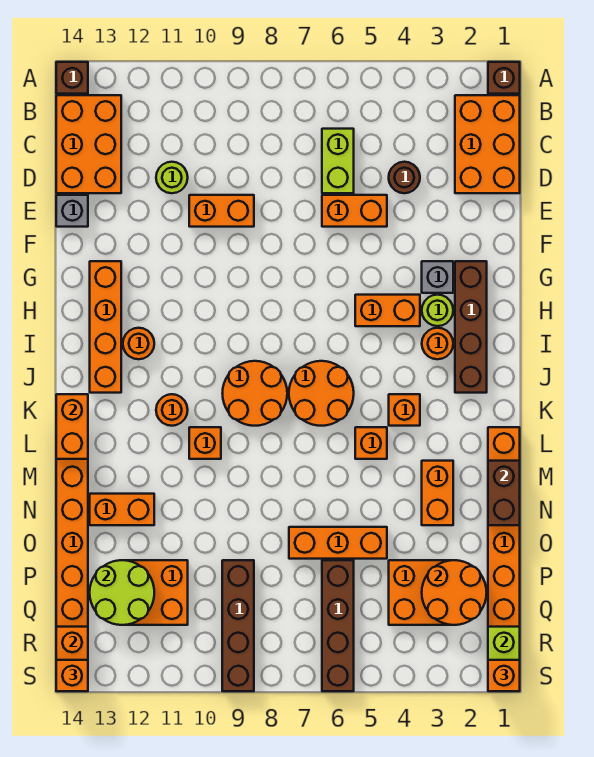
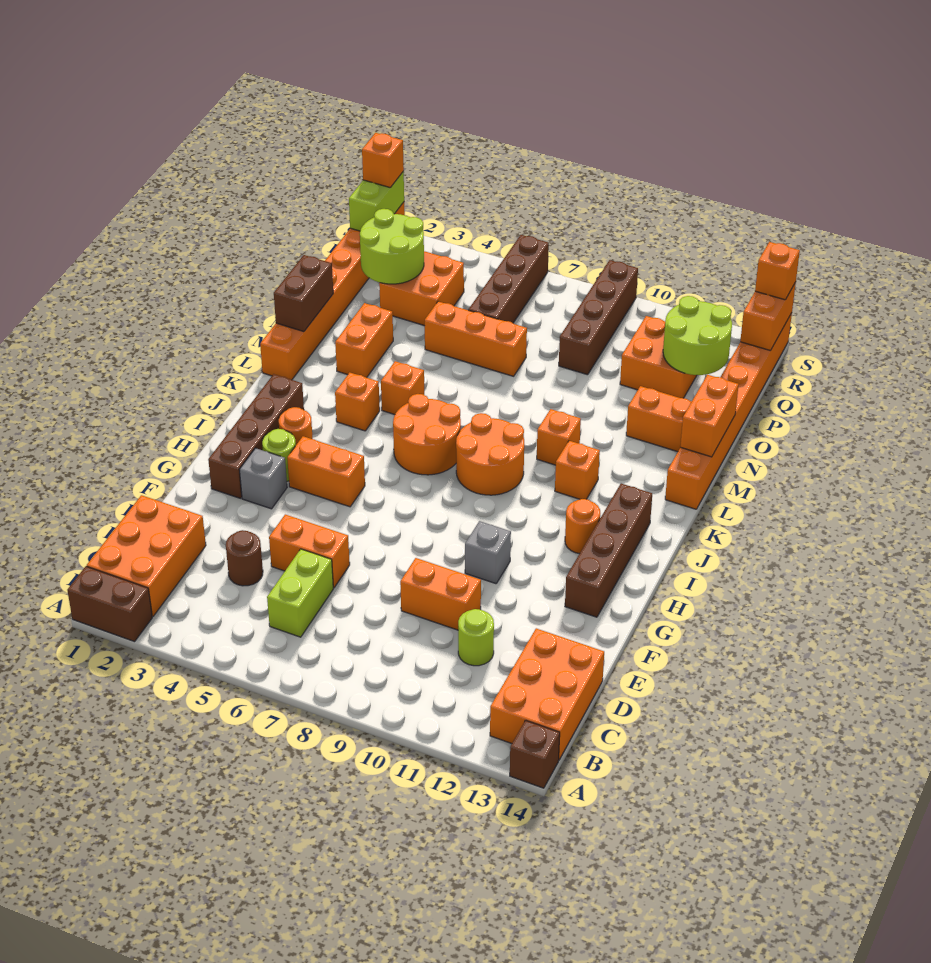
brown brick A1 level 1 -> brown brick A1:A2 level 1
grey brick E14 level 1 -> grey brick G10 level 1
orange brick G13:J13 level 1 -> brown brick G13:J13 level 1
orange round brick K11 level 1 -> orange brick K11 level 1
orange brick K14:L14 level 2 -> orange brick M14:N14 level 2
orange round brick P2:Q3 level 2 -> lime round brick P2:Q3 level 2

